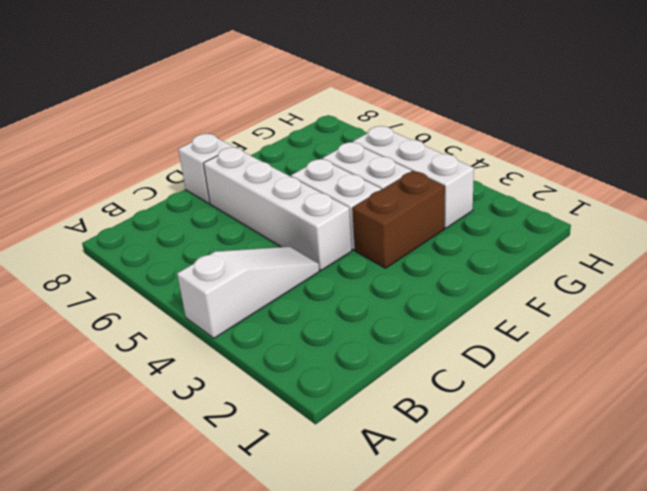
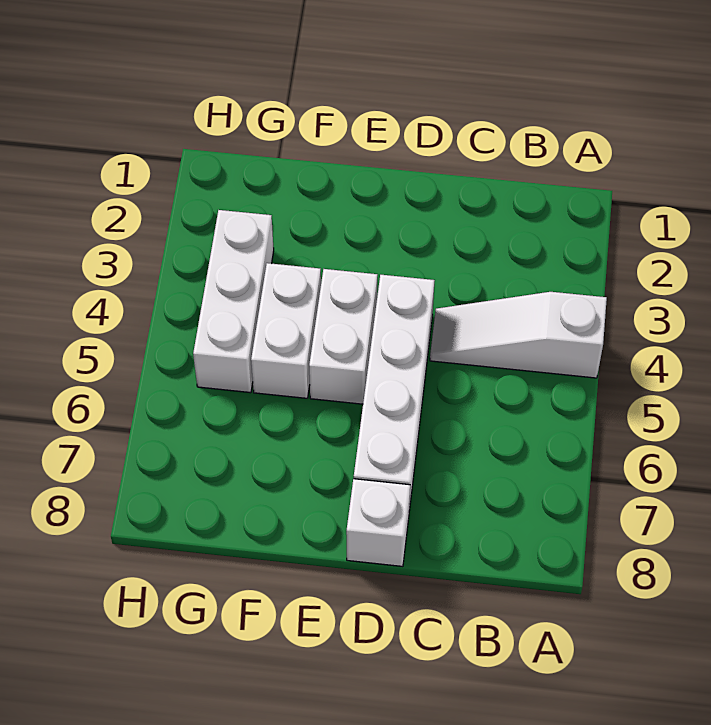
brown brick E3:F3 level 1 -> none

